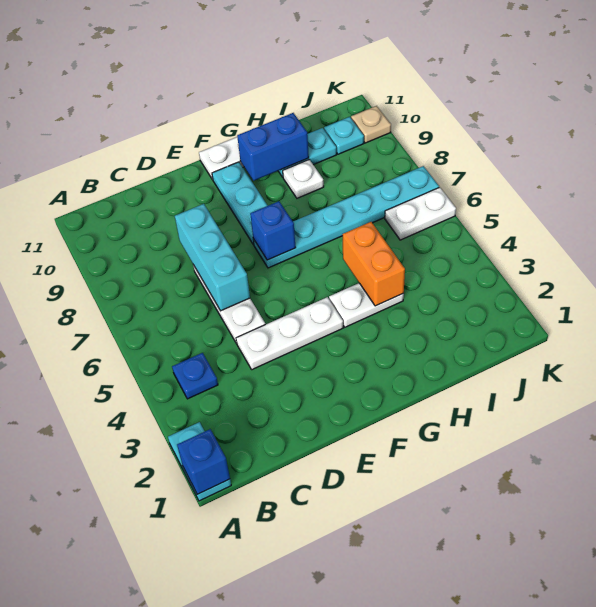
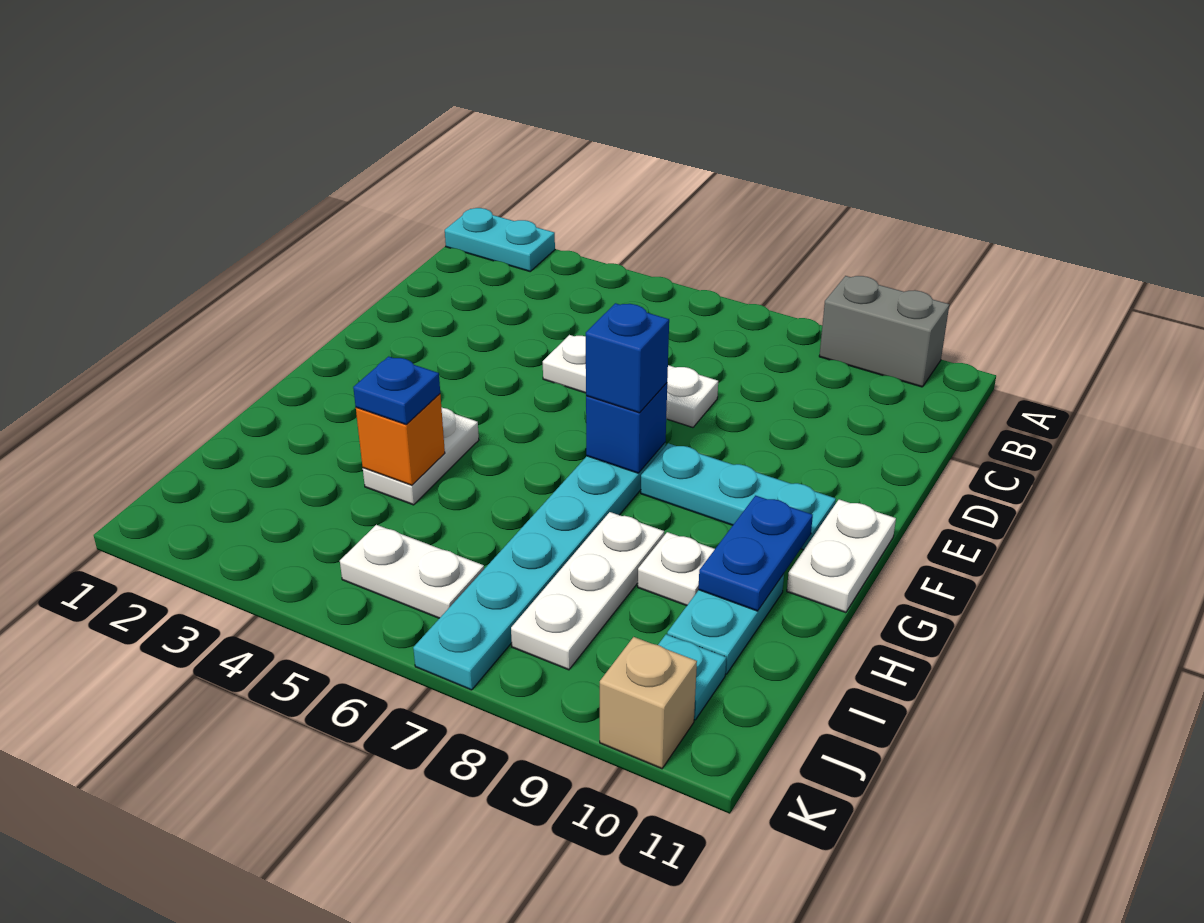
blue brick A1 level 2 -> blue brick F7 level 3
none -> grey brick A9:A10 level 1
blue plate B4 level 1 -> blue plate H4 level 3
white plate D4:F4 level 1 -> white plate H8:J8 level 1
cyan brick D6:D8 level 2 -> none
blue brick G10:H10 level 2 -> blue plate G10:H10 level 2
orange brick H4:H5 level 2 -> orange brick H4 level 2
white plate J6:K6 level 1 -> white plate J5:J6 level 1
tan plate K10 level 1 -> tan brick K10 level 1

